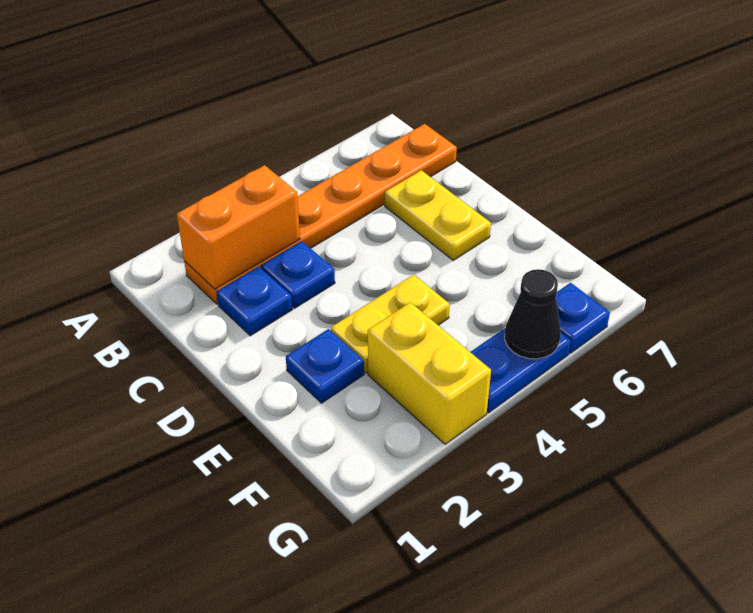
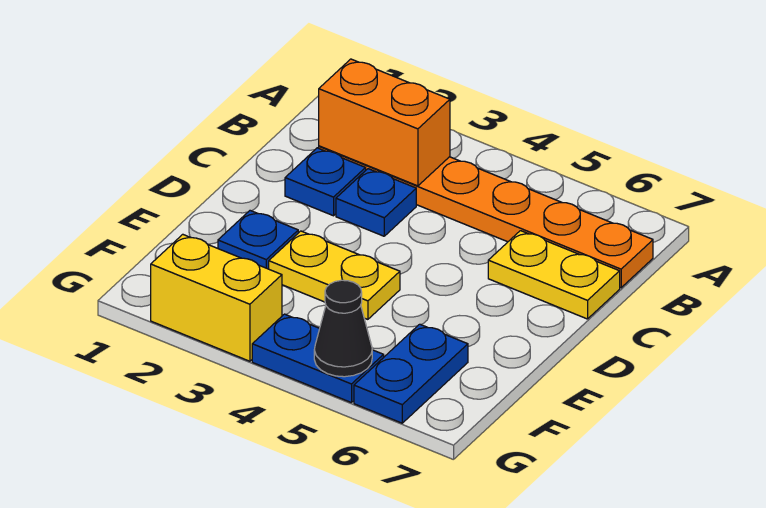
yellow plate C6:D6 level 1 -> yellow plate C6:C7 level 1
yellow brick F3:G3 level 1 -> yellow brick G2:G3 level 1
blue plate G6 level 1 -> blue plate F6:G6 level 1

